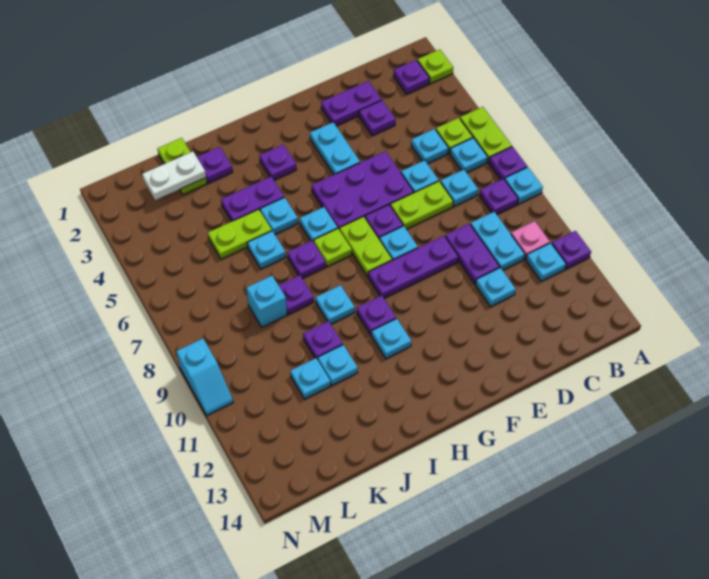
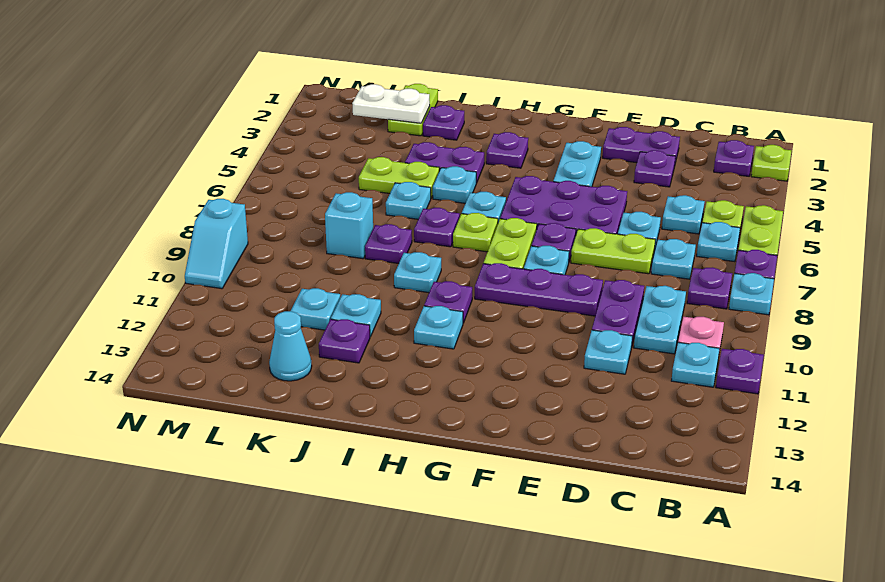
purple plate J10 level 1 -> purple plate J12 level 1
none -> cyan cone K13 level 1

